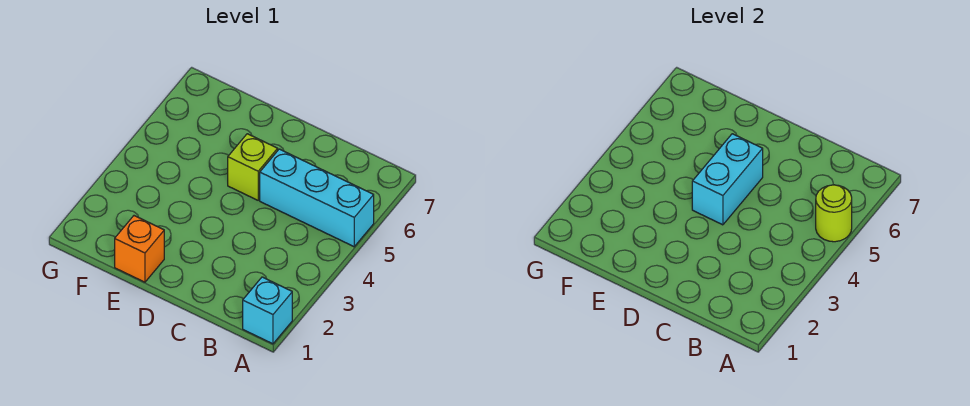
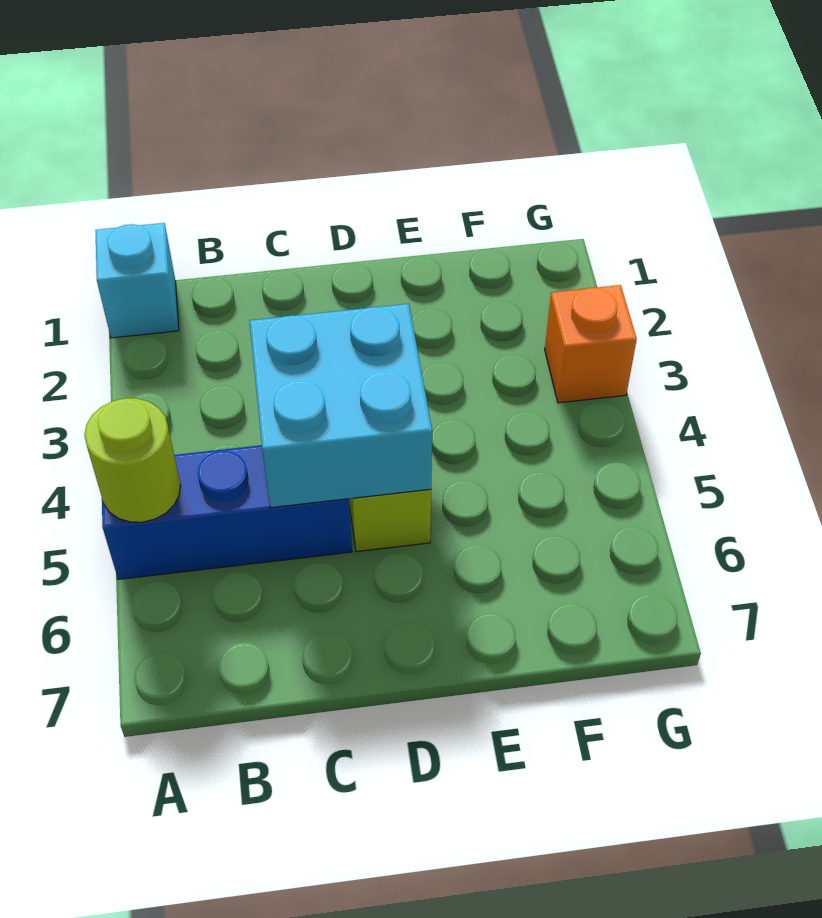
cyan brick A5:C5 level 1 -> blue brick A5:C5 level 1
cyan brick D4:D5 level 2 -> cyan brick C4:D5 level 2
orange brick E1 level 1 -> orange brick G3 level 1

